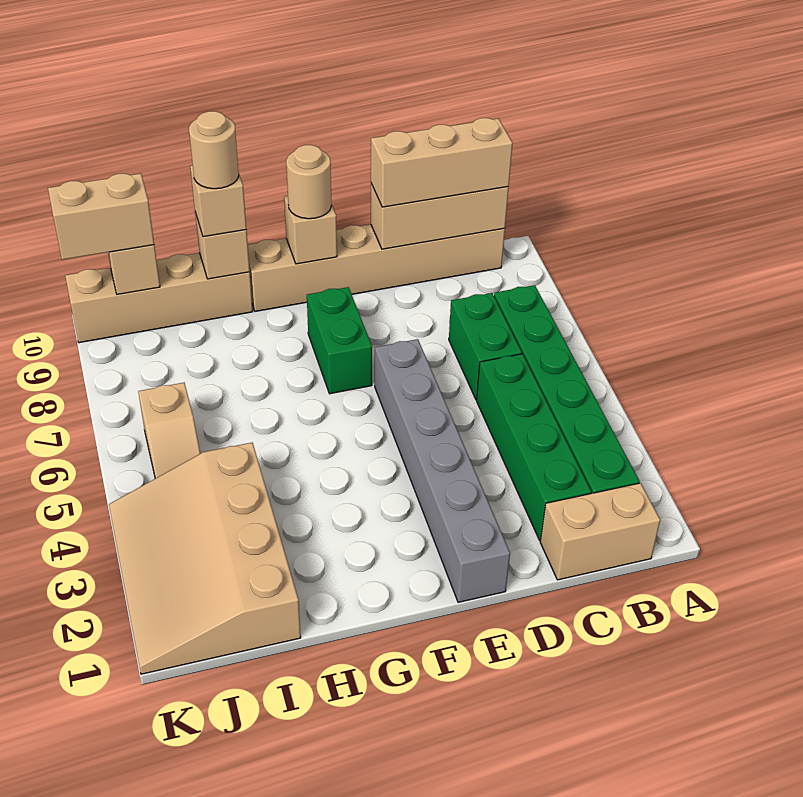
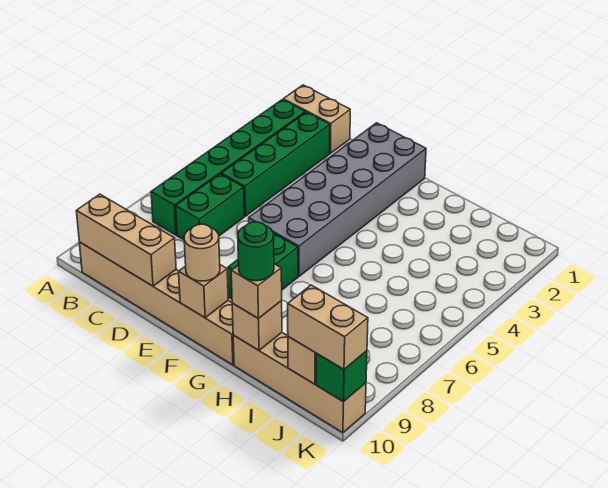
tan brick B10:D10 level 3 -> none
grey brick E1:E6 level 1 -> grey brick E1:F6 level 1
tan round brick H10 level 4 -> green round brick H10 level 4
tan slope I1:K4 level 1 top I -> none
tan slope J5:J6 level 1 top 6 -> none
none -> green brick K10 level 2

